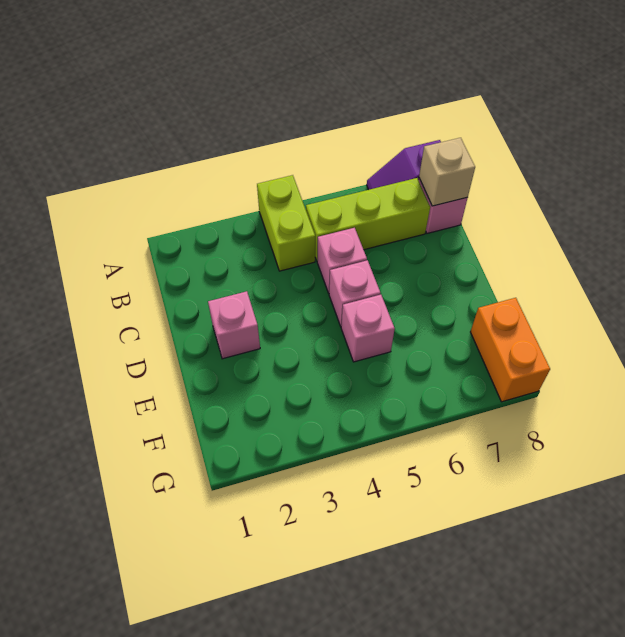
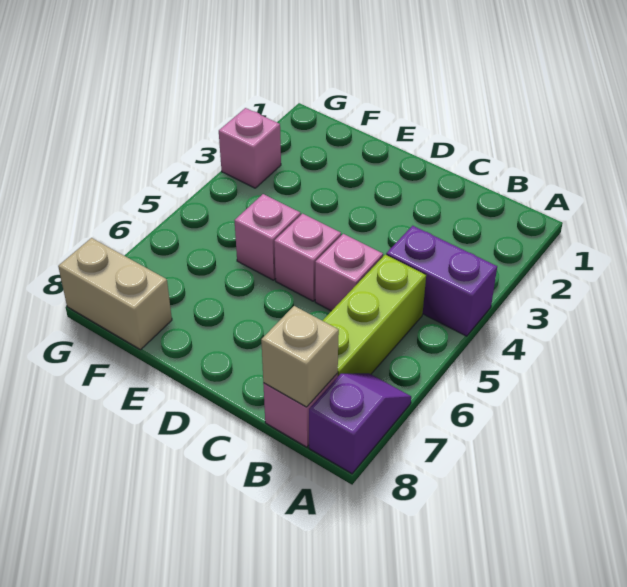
lime brick A4:B4 level 1 -> purple brick A4:B4 level 1
pink brick D2 level 1 -> pink brick G3 level 1
orange brick F8:G8 level 1 -> tan brick F8:G8 level 1

